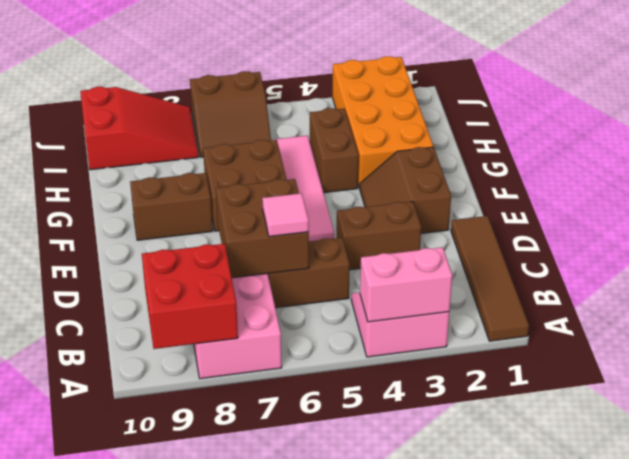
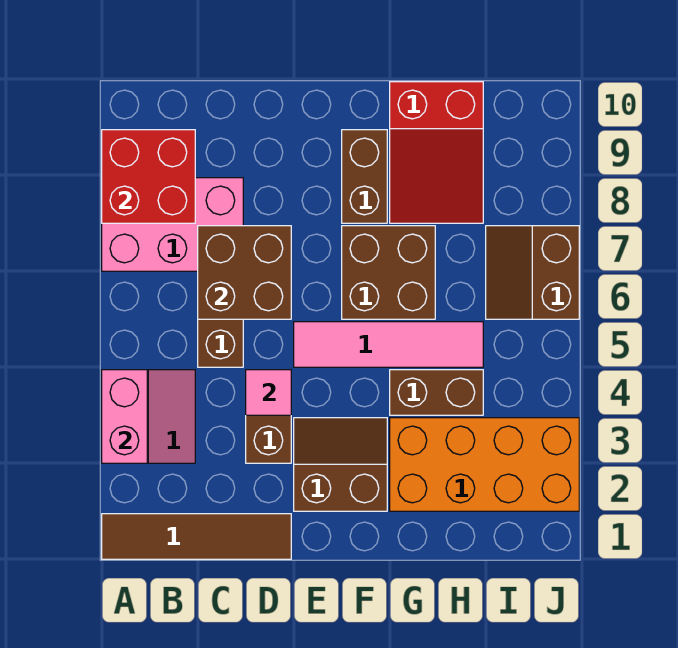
pink tile C6 level 3 -> pink tile D4 level 2
red slope I8:J10 level 1 top 10 -> red slope G8:H10 level 1 top 10

